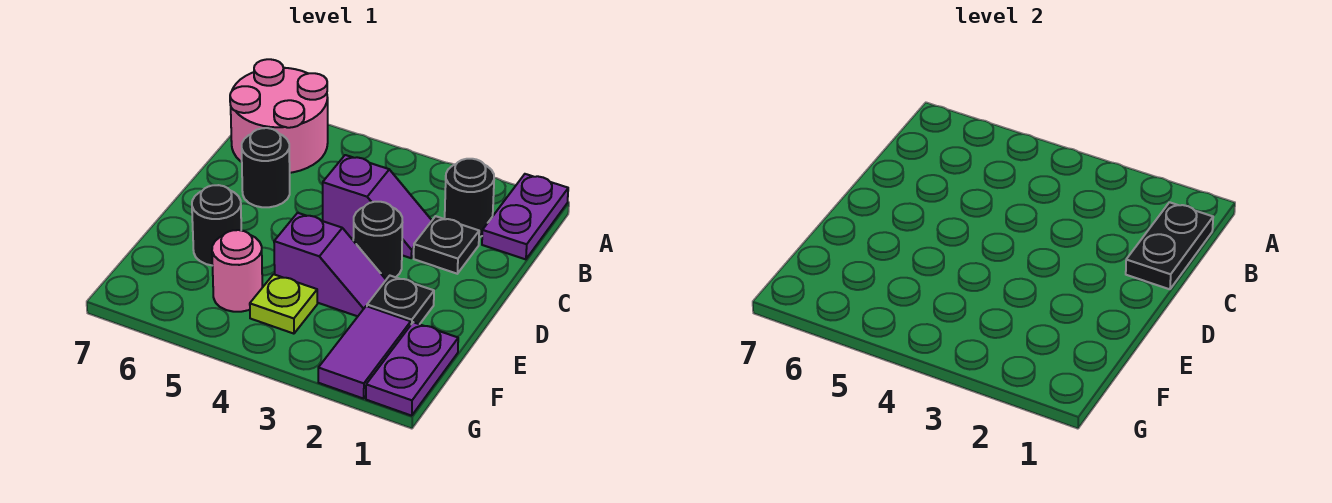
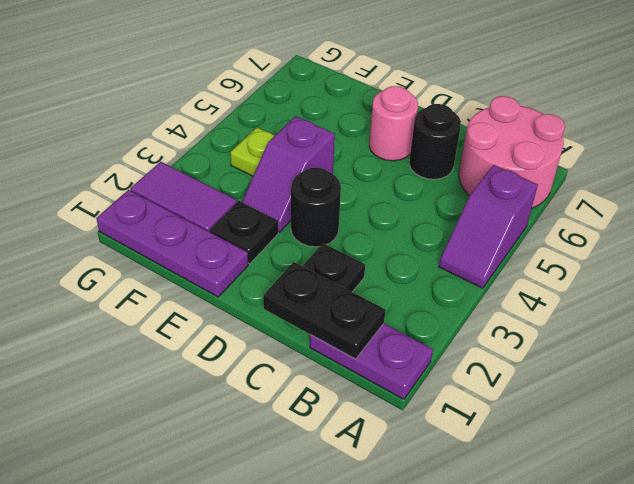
black round brick B2 level 1 -> none
purple slope C3:C4 level 1 top 4 -> purple slope A4:A5 level 1 top 5
black round brick E6 level 1 -> none
purple plate F1:G1 level 1 -> purple plate E1:G1 level 1
pink round brick F5 level 1 -> pink round brick D6 level 1

